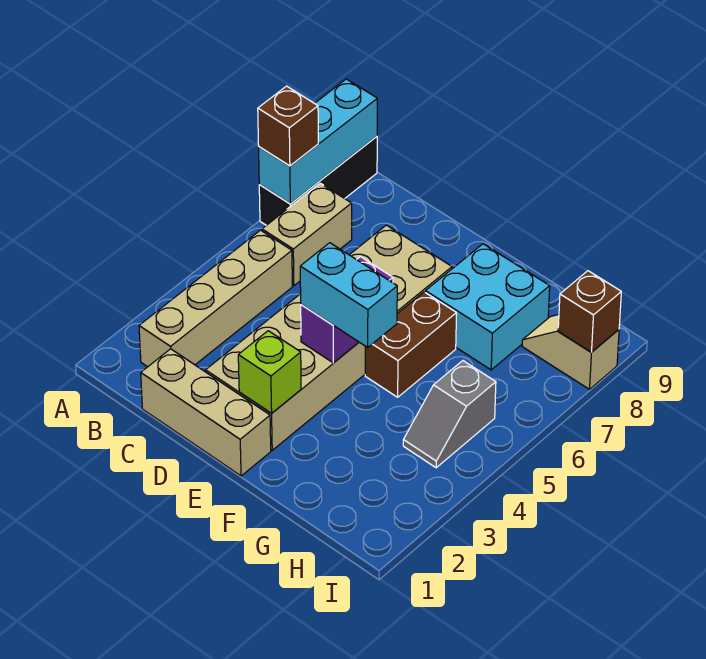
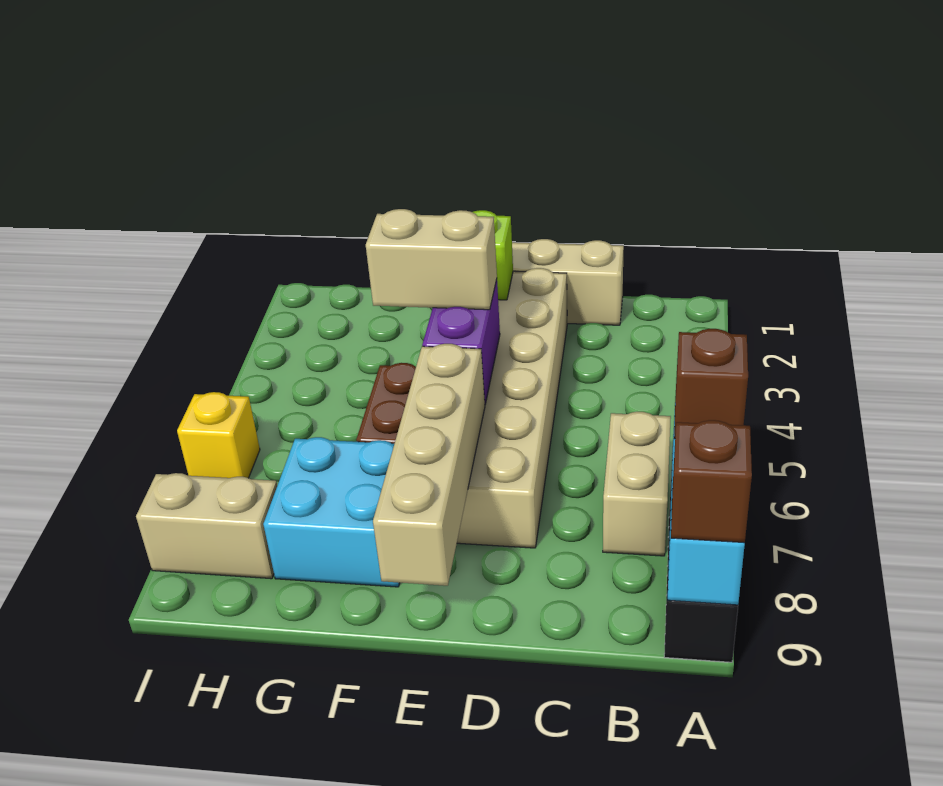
tan brick B2:B5 level 1 -> tan brick E6:E9 level 2
cyan brick E4:F4 level 3 -> tan brick E4:F4 level 3
grey slope H4:H5 level 1 top 5 -> none
tan slope H8:I8 level 1 top I -> tan brick H8:I8 level 1
none -> yellow brick I6 level 1
brown brick I8 level 2 -> brown brick A9 level 3

